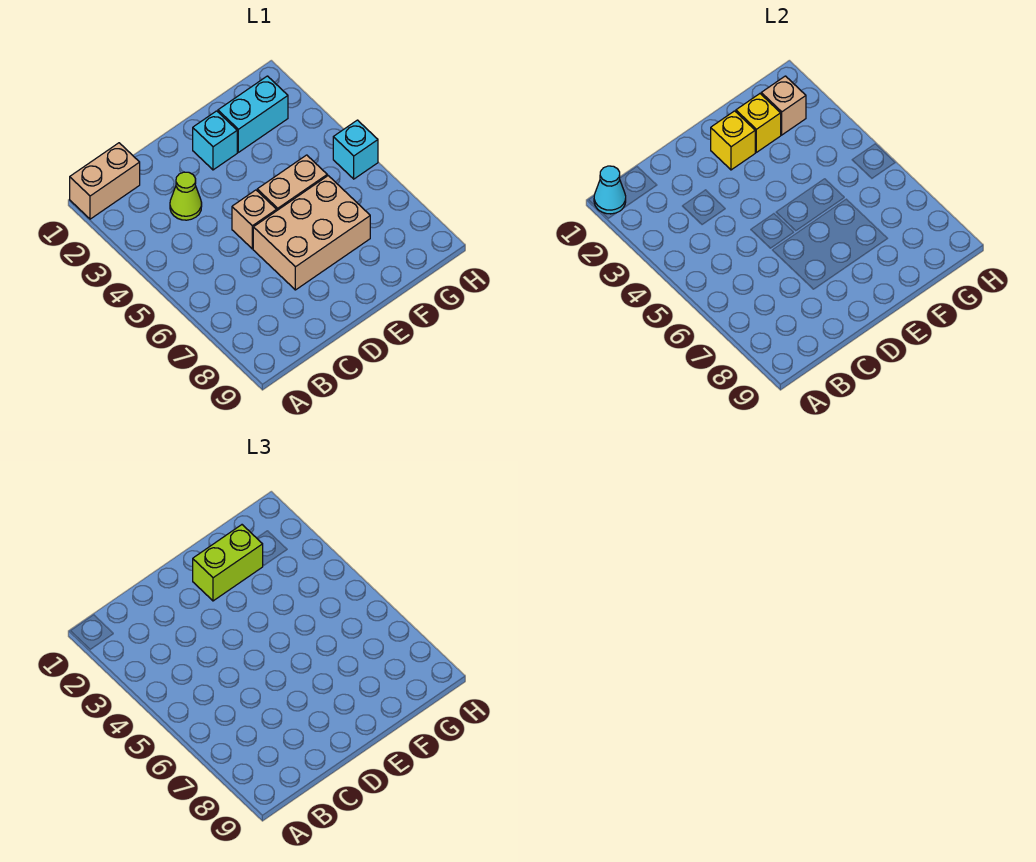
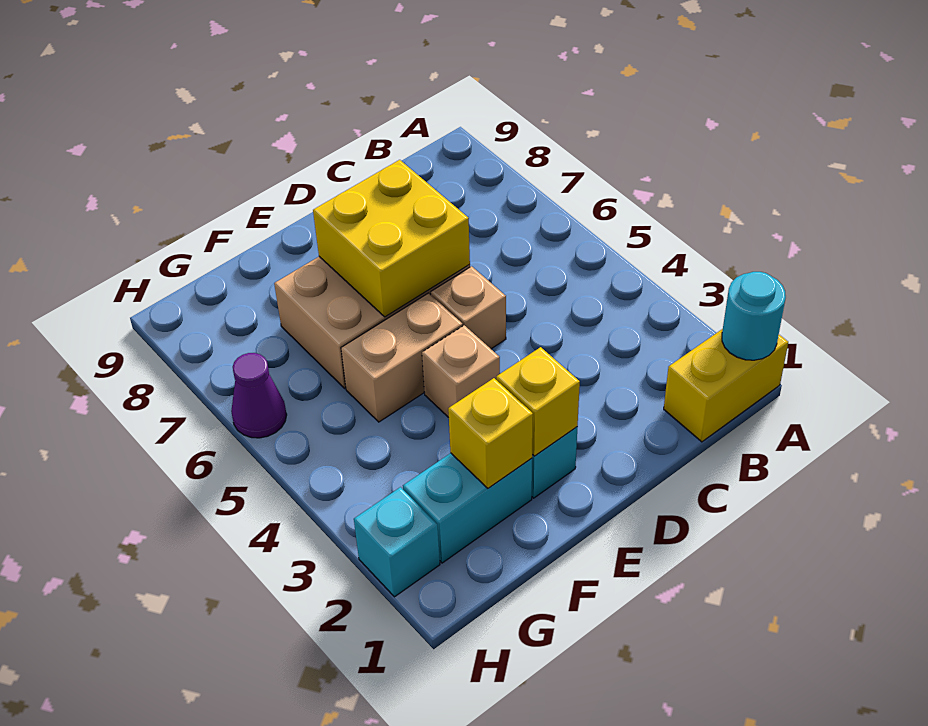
tan brick A1:B1 level 1 -> yellow brick A1:B1 level 1
cyan cone A1 level 2 -> cyan round brick A1 level 2
lime cone C3 level 1 -> none
none -> yellow brick D6:E7 level 2
lime brick E2:F2 level 3 -> none
tan brick G2 level 2 -> tan brick E4 level 1
cyan brick H5 level 1 -> cyan brick H2 level 1
none -> purple cone H6 level 1

